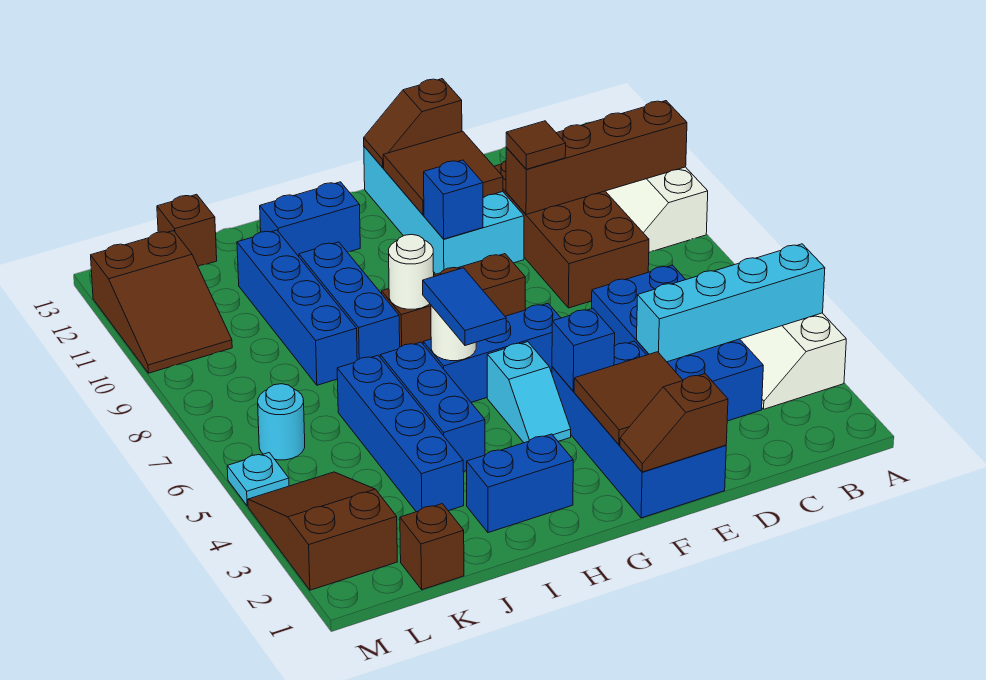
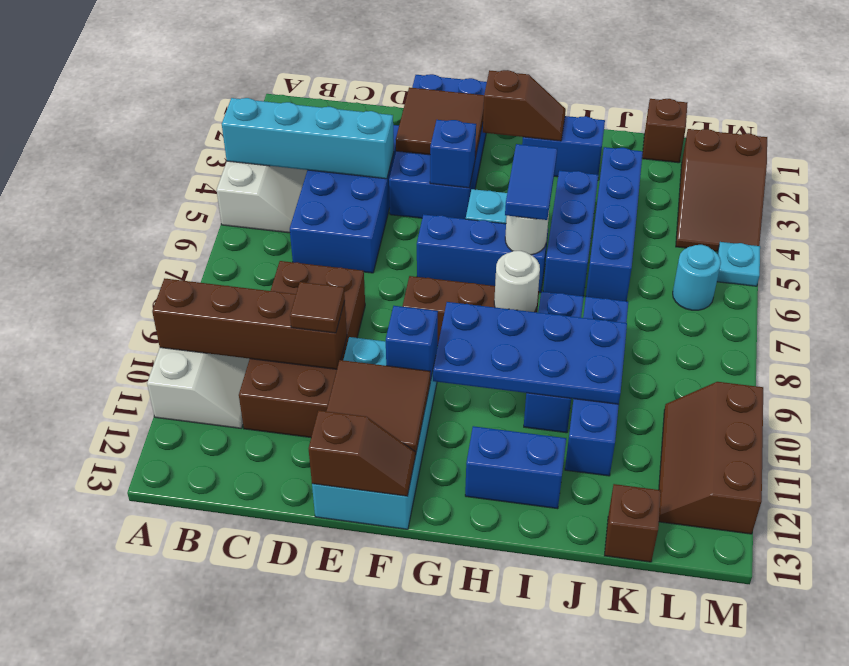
brown slope E1:F1 level 2 top E -> brown slope G2:H2 level 2 top G
none -> blue plate G9:J10 level 2
brown slope L10:M12 level 1 top 12 -> brown slope L10:M12 level 1 top M

